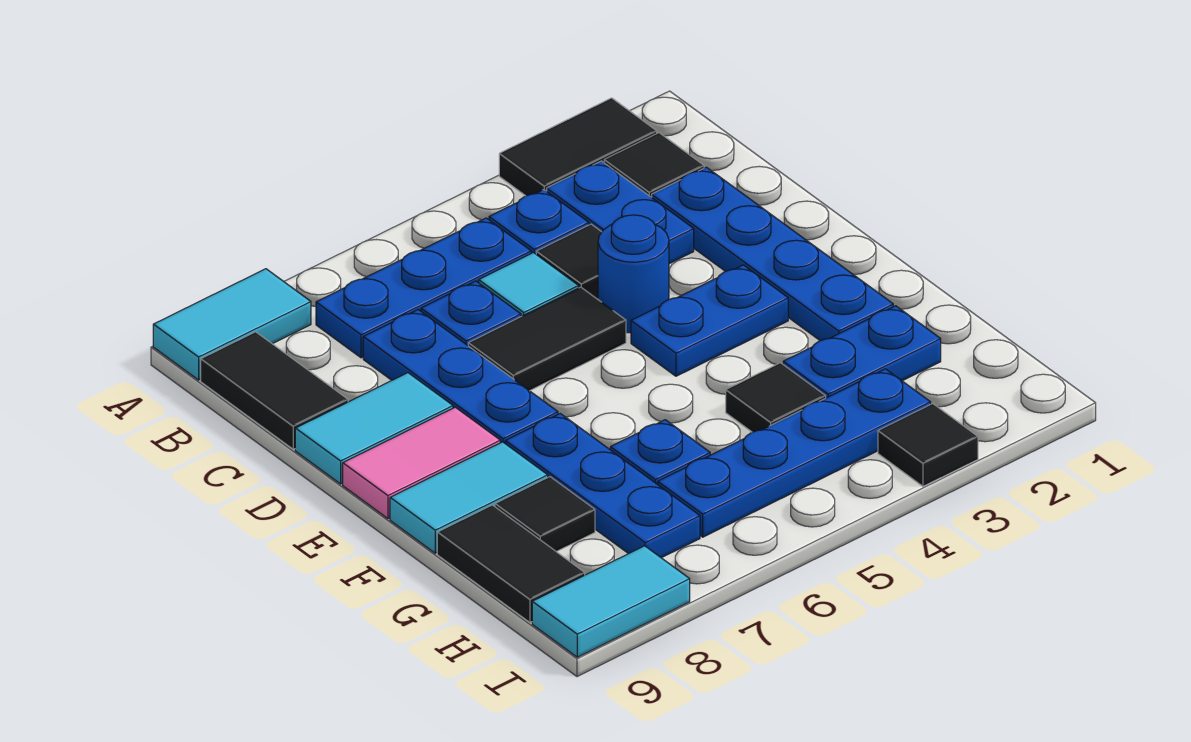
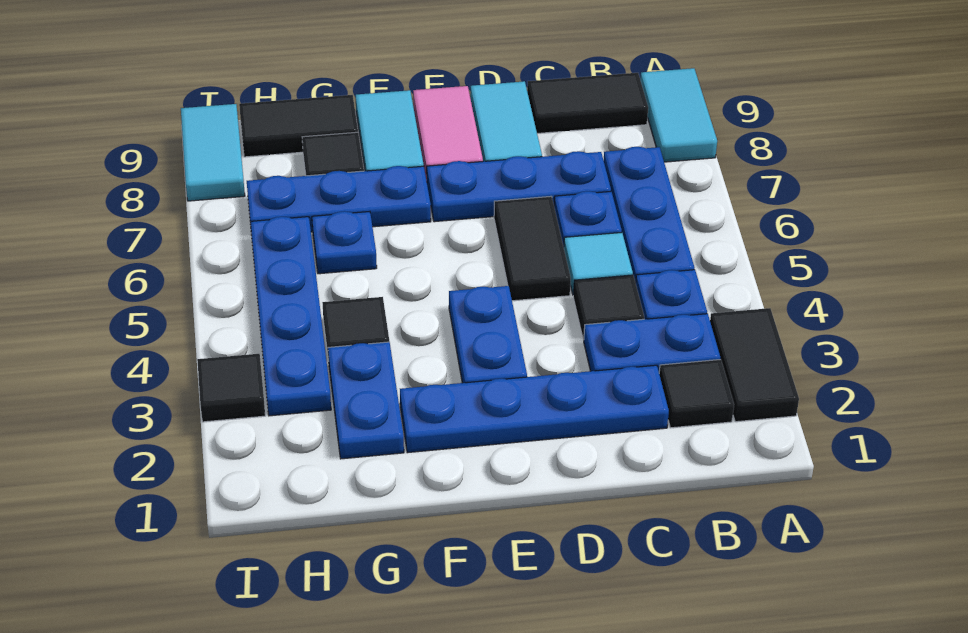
blue round brick D4 level 1 -> none

